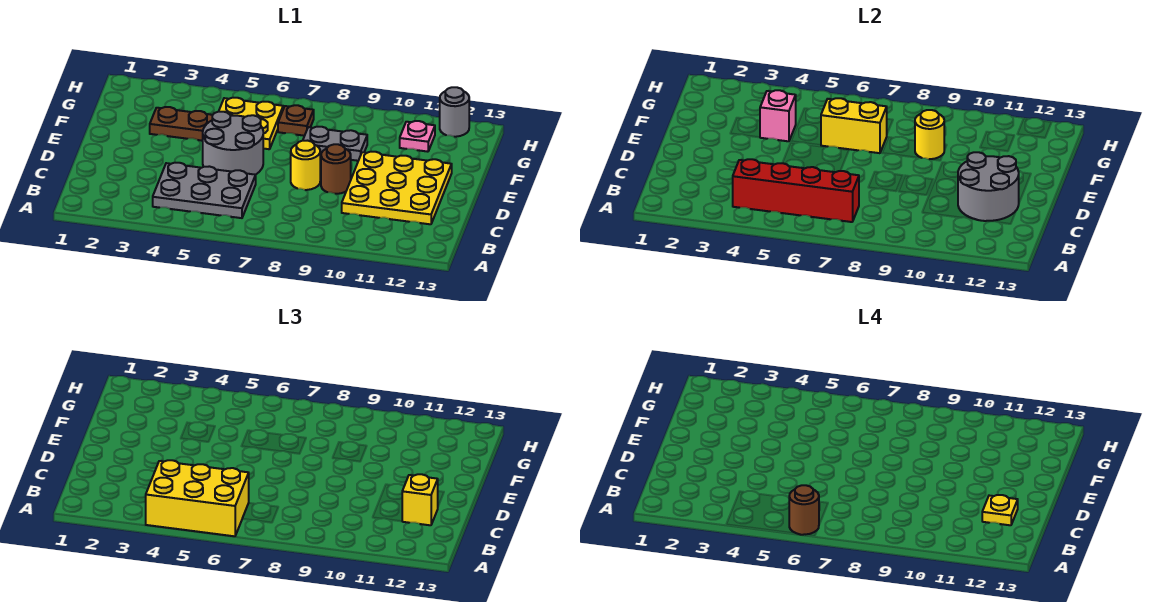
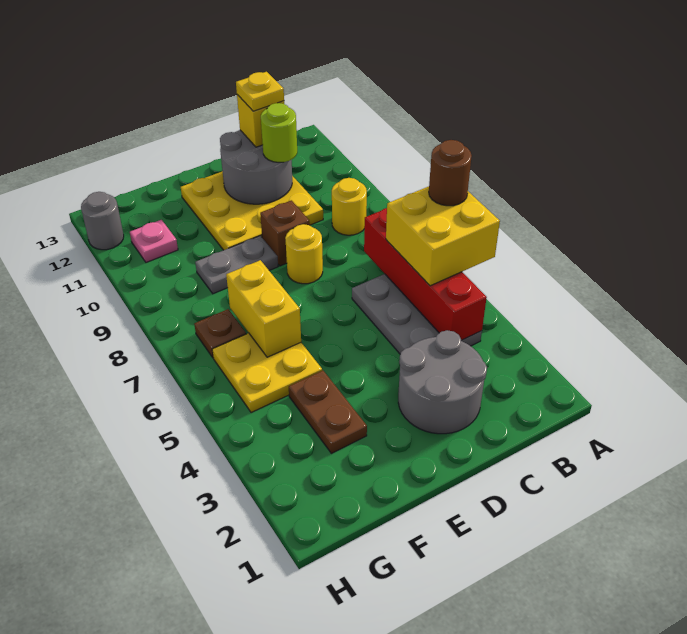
yellow brick A4:B6 level 3 -> yellow brick A5:B6 level 3
none -> lime round brick C11 level 3
grey round brick D5:E6 level 1 -> grey round brick C2:D3 level 1
brown round brick D9 level 1 -> brown brick D9 level 1
pink brick F4 level 2 -> none
grey plate F8:F9 level 1 -> grey plate E9:F9 level 1
yellow round brick F9 level 2 -> yellow round brick B9 level 1

